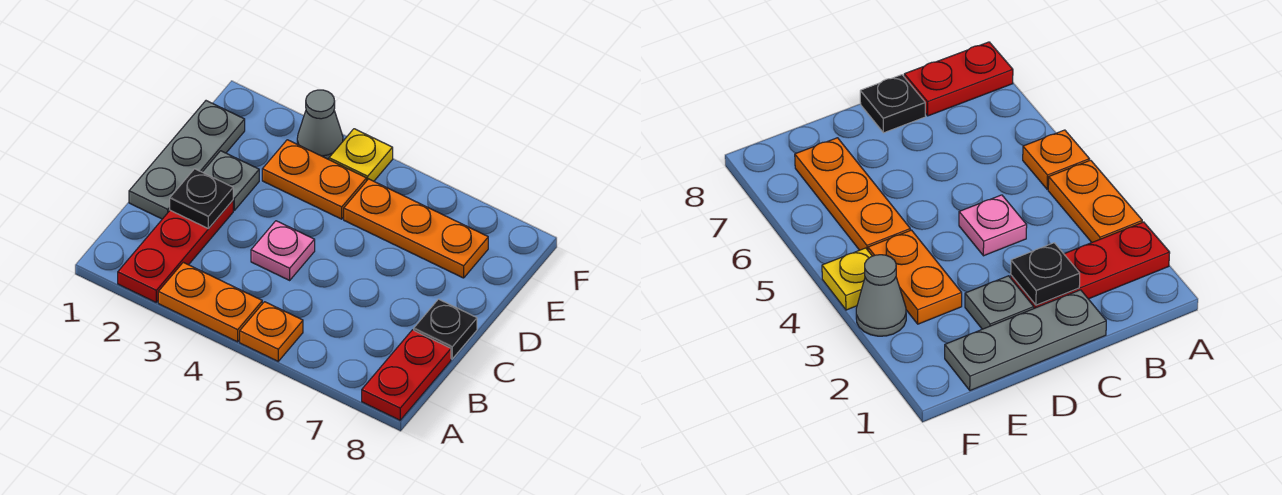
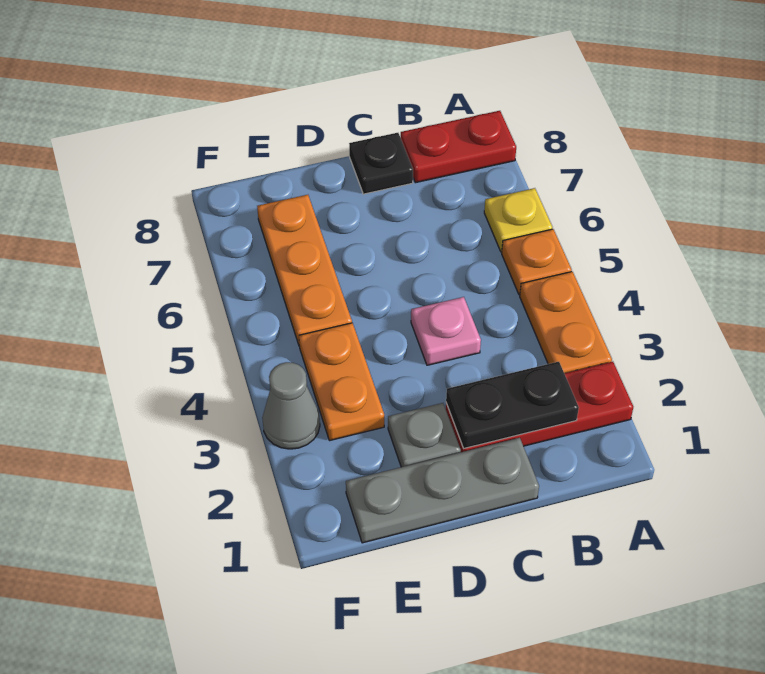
black plate C2 level 2 -> black plate B2:C2 level 2
yellow plate F4 level 1 -> yellow plate A6 level 1

